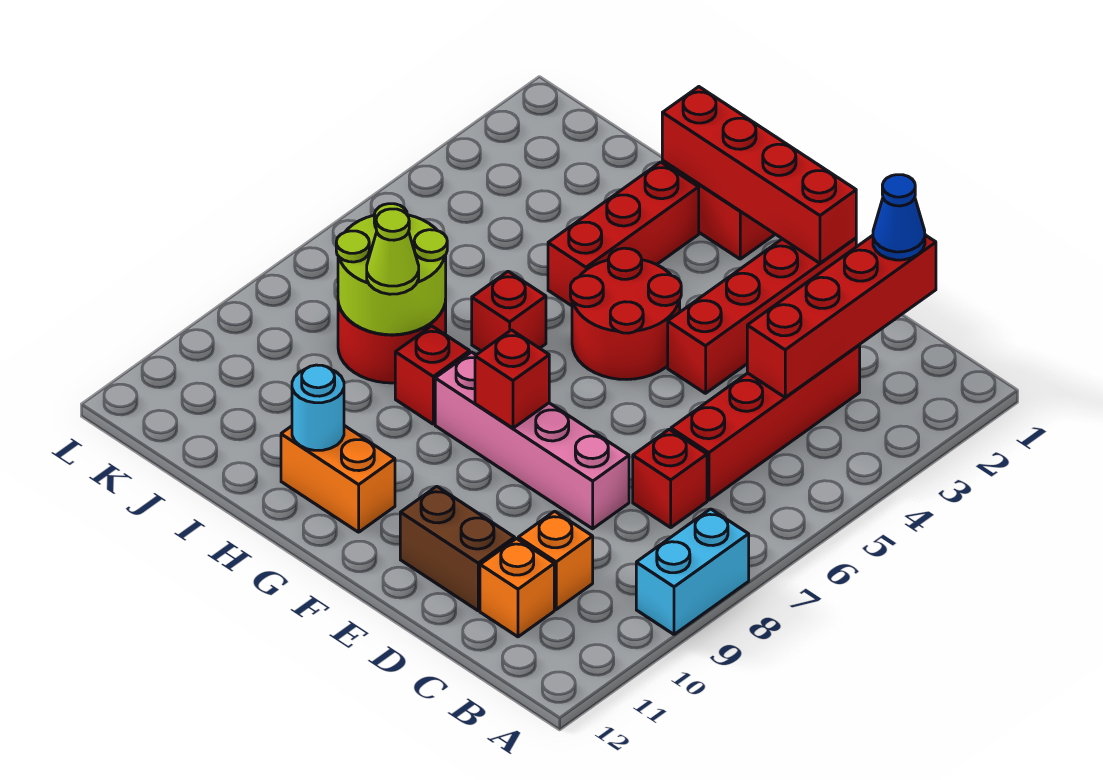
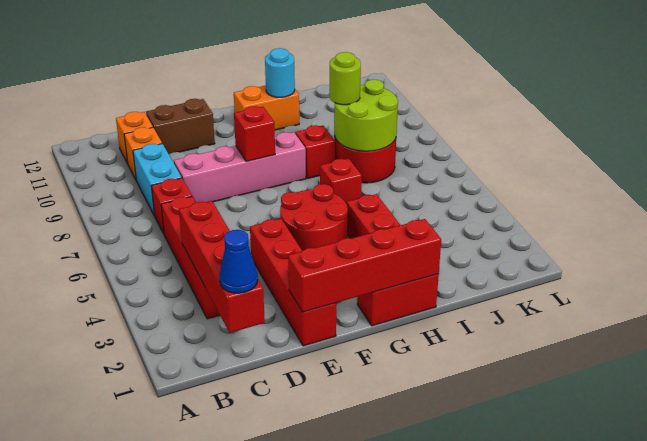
cyan brick A8:A9 level 1 -> cyan brick C8:C9 level 1
lime cone I8 level 3 -> lime round brick I8 level 3

